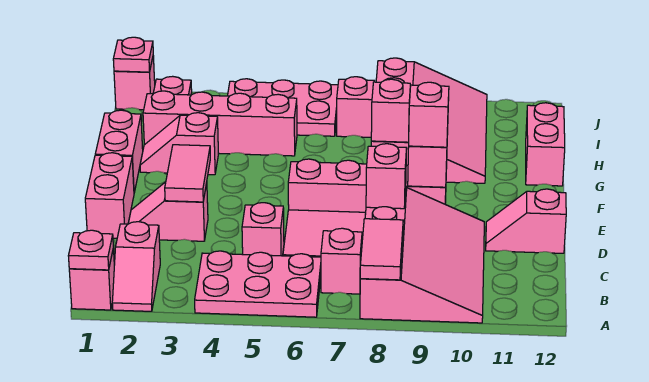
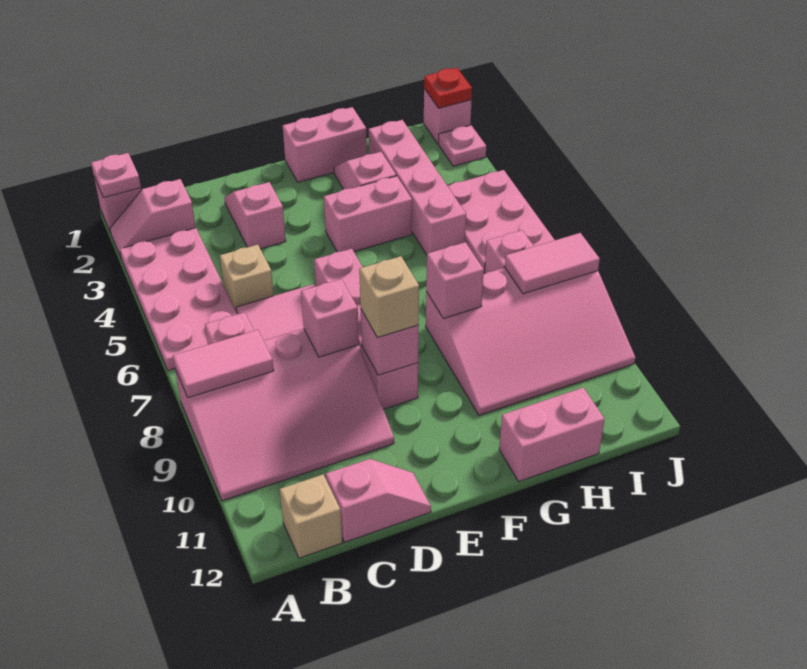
pink plate A4:B6 level 1 -> pink plate A3:B6 level 1
none -> tan brick B12 level 1
pink brick C5 level 1 -> tan brick C5 level 1
pink brick D1:E1 level 1 -> pink brick F4:G4 level 1
pink tile D3:E3 level 2 -> pink tile I8:J8 level 2
pink slope D11:D12 level 1 top 12 -> pink slope C12:D12 level 1 top C
pink brick E9 level 3 -> tan brick E9 level 3
pink plate J1 level 2 -> red plate J1 level 2

